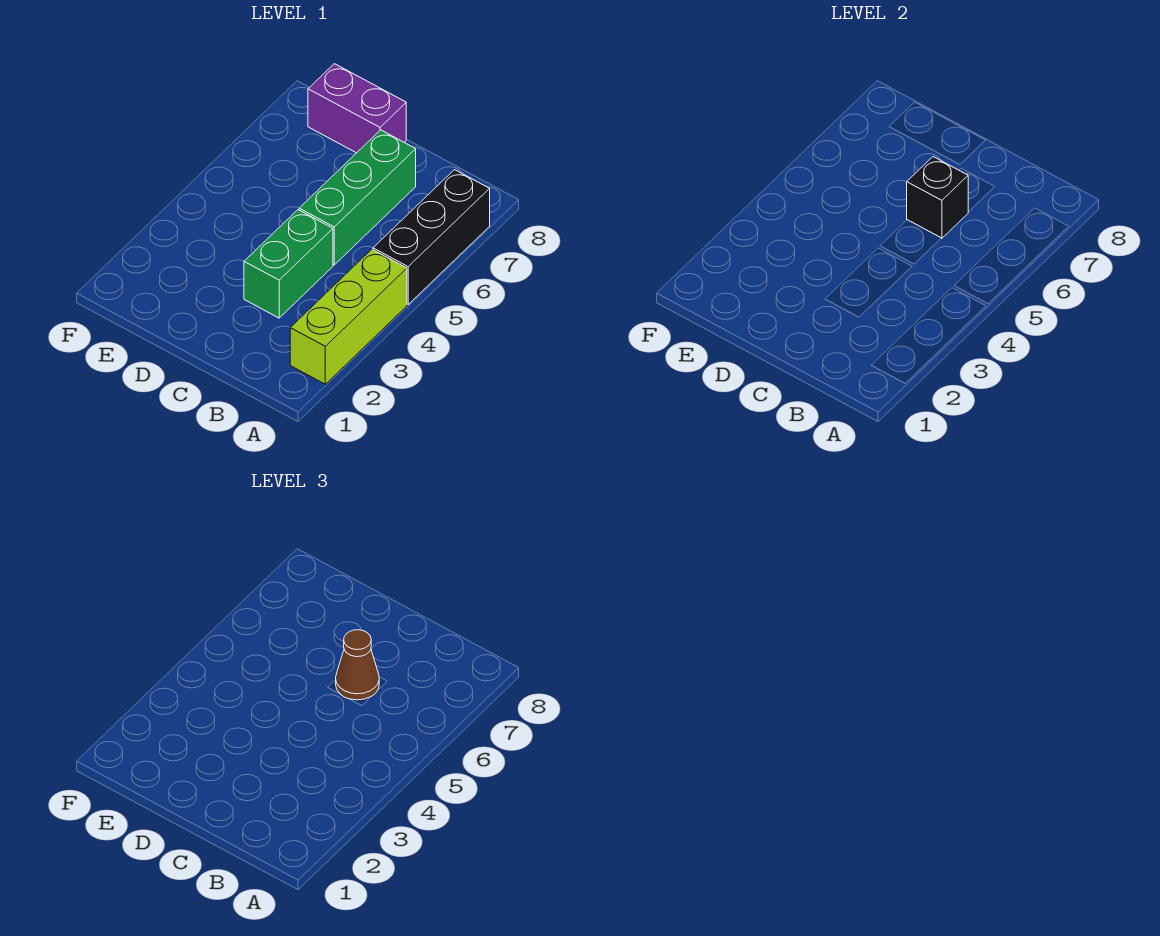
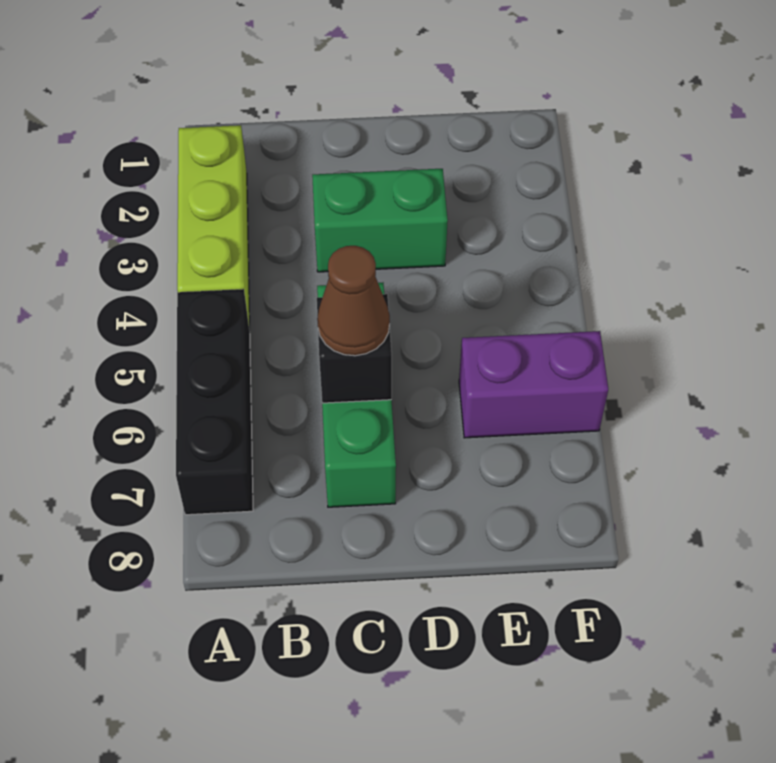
green brick C3:C4 level 1 -> green brick C3:D3 level 1
purple brick D8:E8 level 1 -> purple brick E6:F6 level 1

